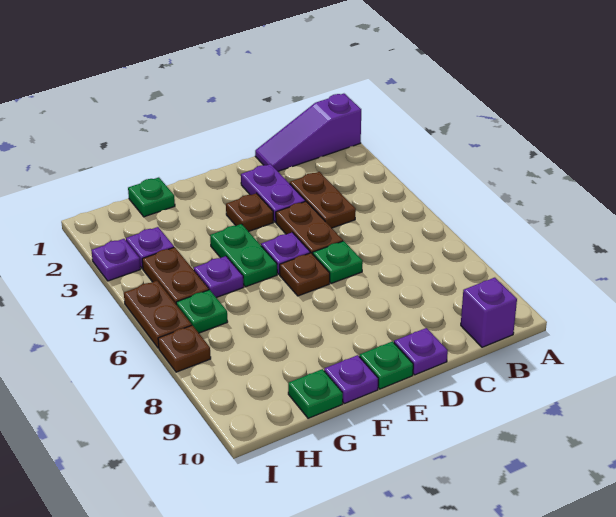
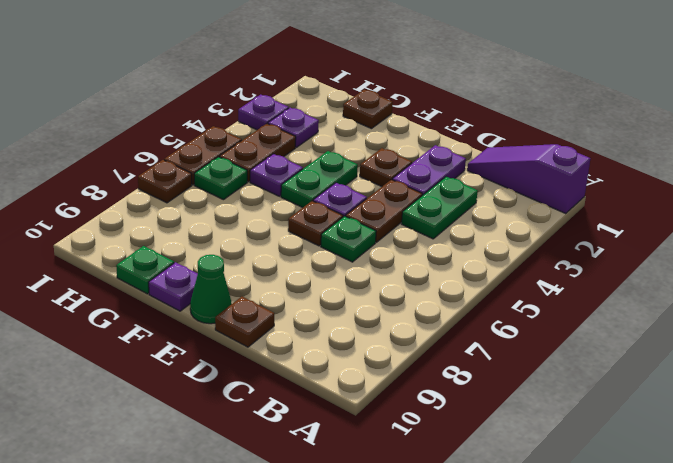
purple brick B10 level 1 -> none
brown plate C3:C4 level 1 -> green plate C3:C4 level 1
purple plate D10 level 1 -> brown plate D10 level 1
green plate E10 level 1 -> green cone E10 level 1
green plate G1 level 1 -> brown plate G1 level 1

